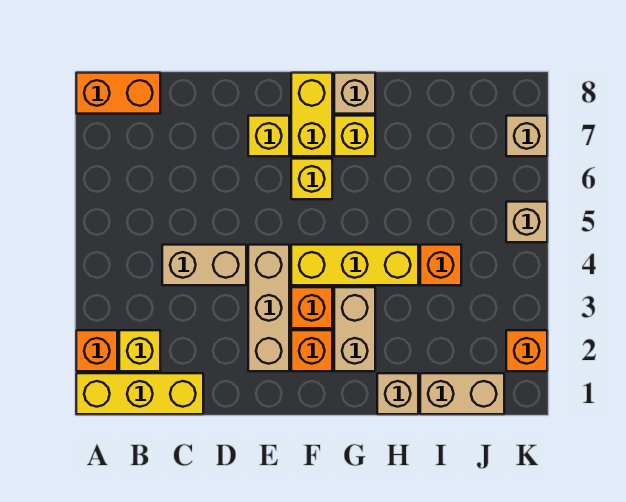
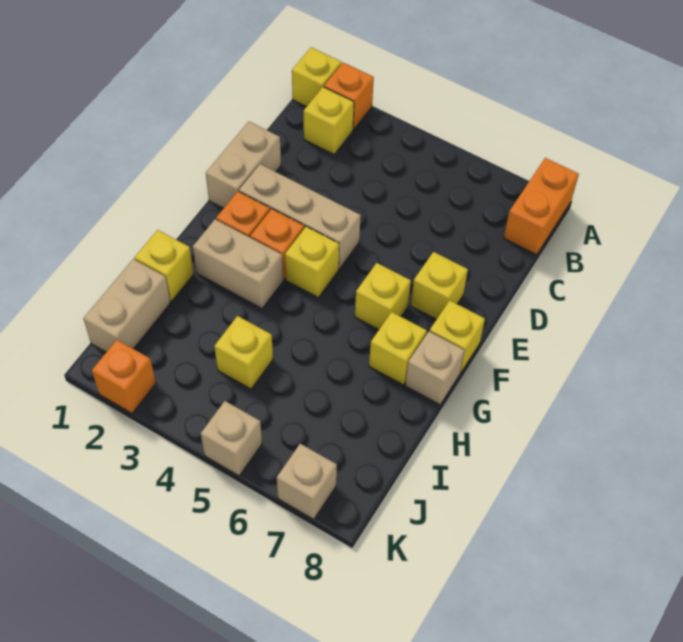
yellow brick A1:C1 level 1 -> yellow brick A1 level 1
tan brick C4:D4 level 1 -> tan brick D1:E1 level 1
yellow brick F4:H4 level 1 -> yellow brick F4 level 1
yellow brick F7:F8 level 1 -> yellow brick F8 level 1
tan brick H1 level 1 -> yellow brick H1 level 1
orange brick I4 level 1 -> yellow brick I4 level 1

